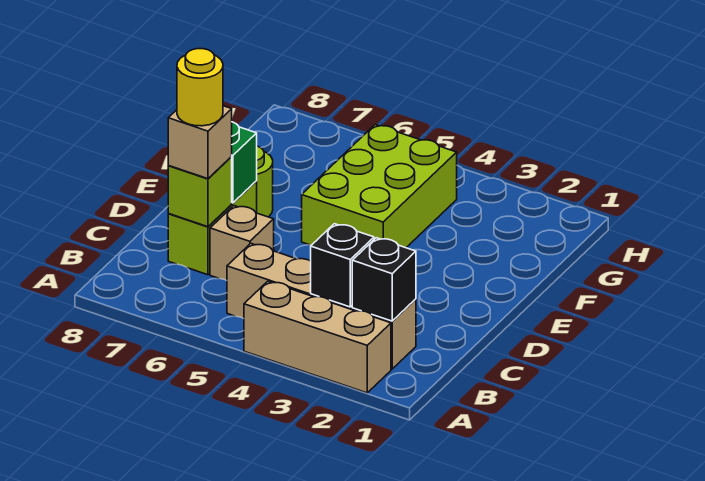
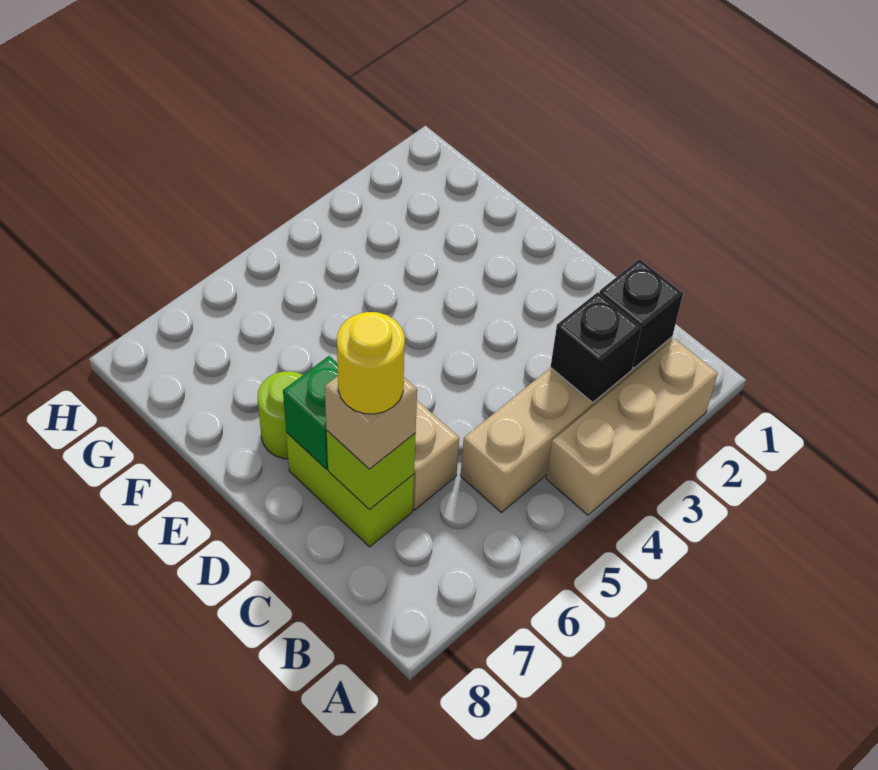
lime brick E4:G5 level 1 -> none

